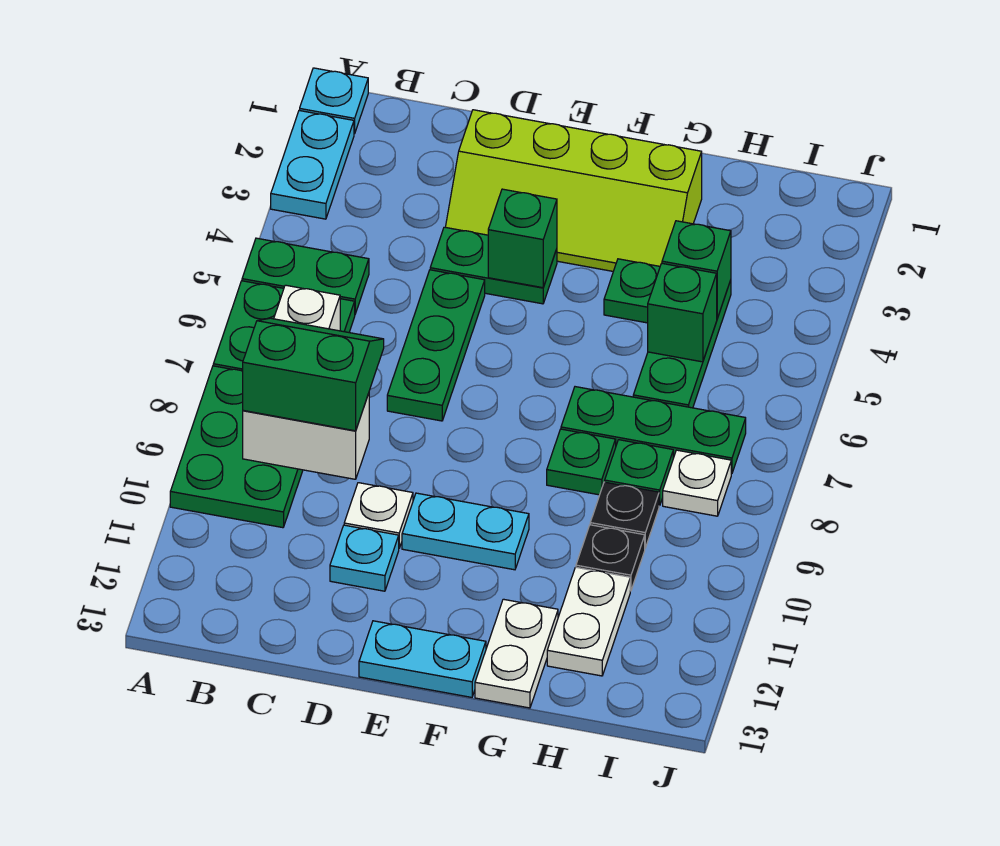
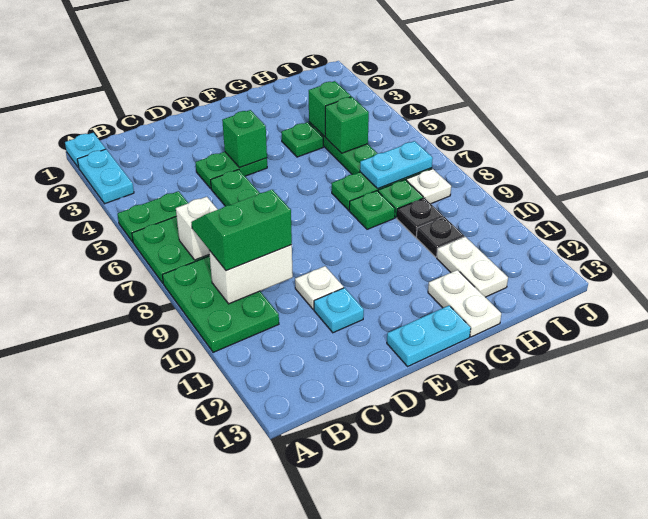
lime slope D2:G3 level 1 top 2 -> none
cyan plate E10:F10 level 1 -> cyan plate H7:I7 level 2

